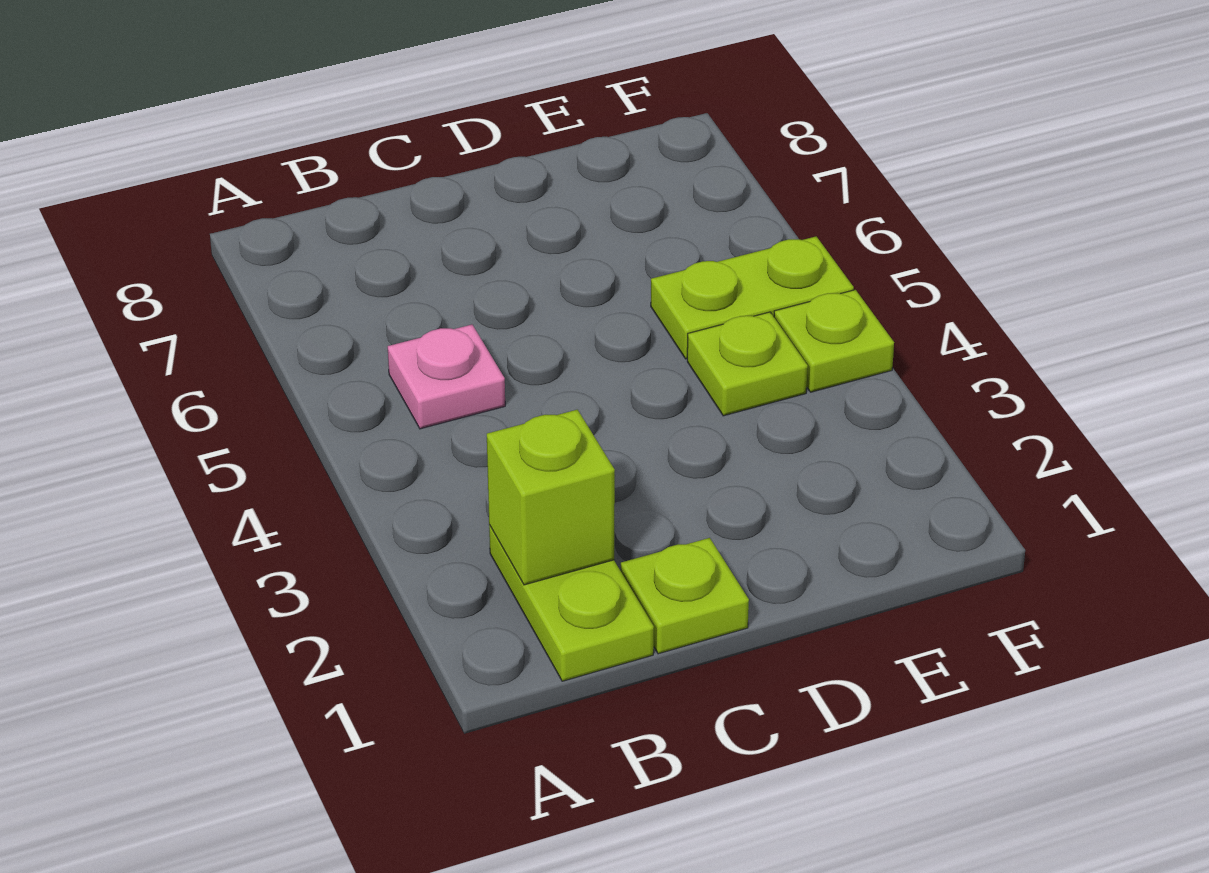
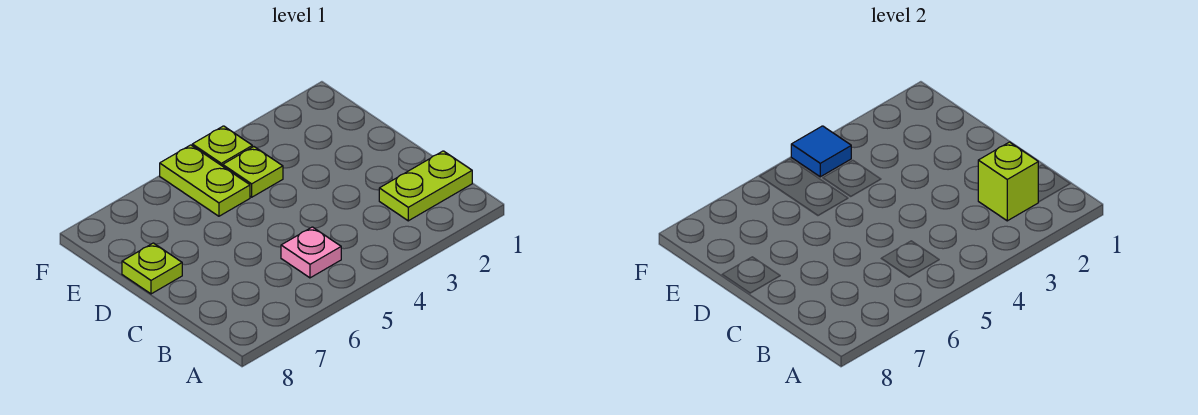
lime plate C1 level 1 -> lime plate D8 level 1
none -> blue tile F4 level 2

